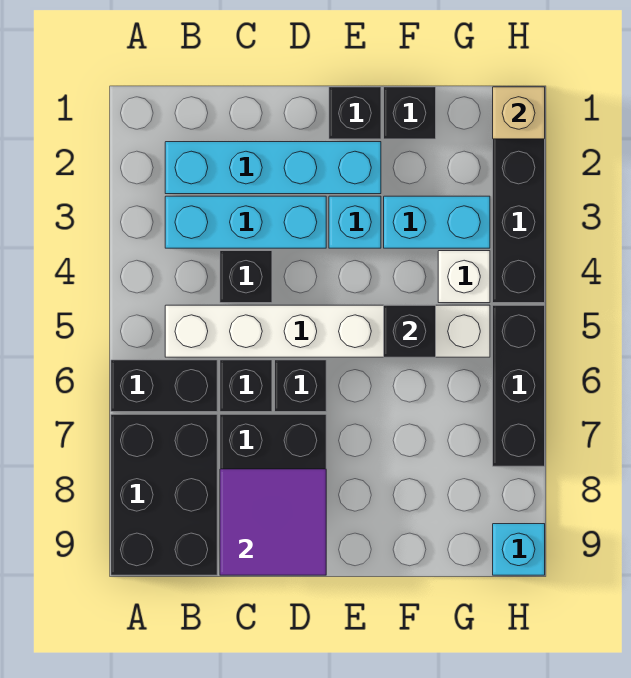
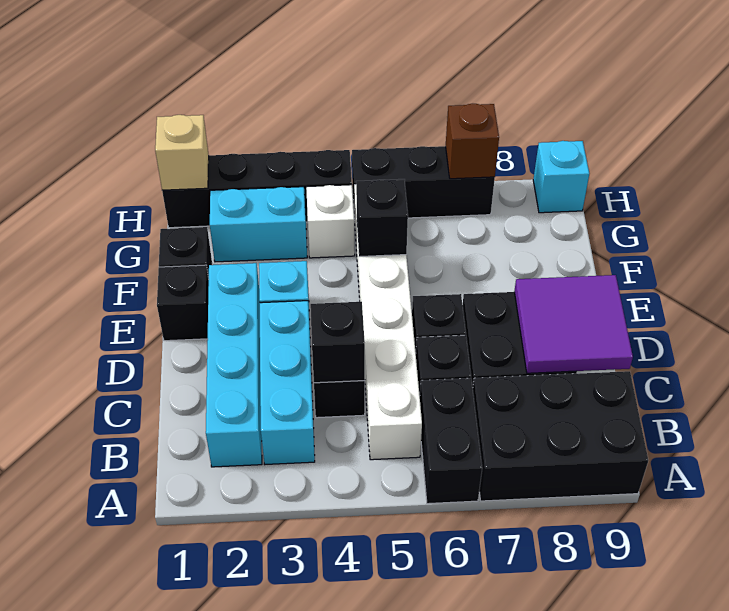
none -> black brick C4 level 2
cyan brick F3:G3 level 1 -> cyan brick G2:G3 level 1
none -> brown brick H7 level 2

